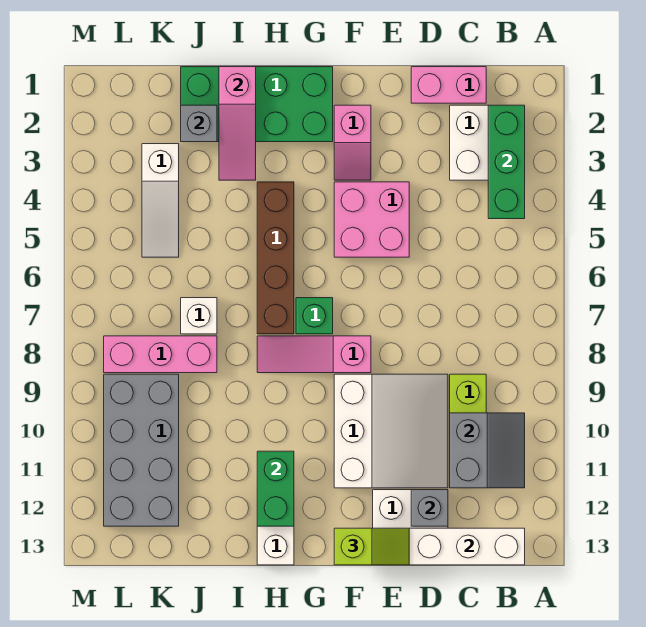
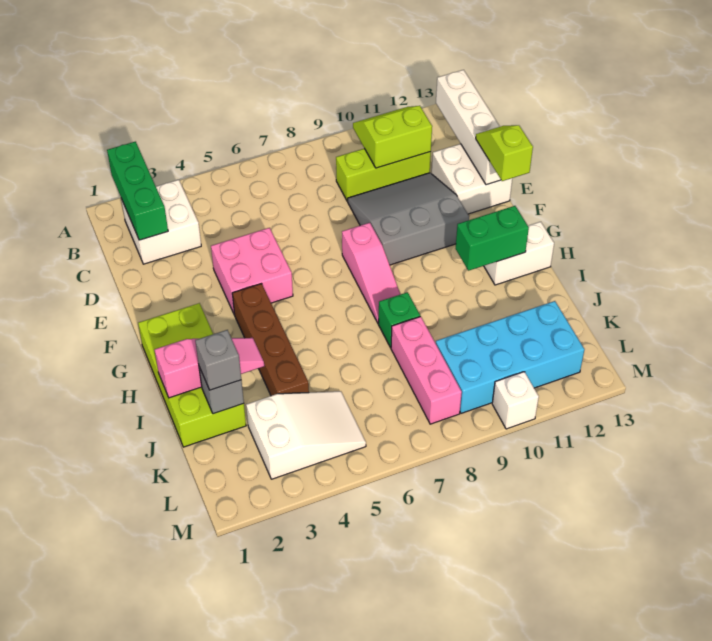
green brick B2:B4 level 2 -> green brick A2:C2 level 2
grey slope B10:C11 level 2 top C -> lime slope B10:C11 level 2 top C
pink brick C1:D1 level 1 -> none
white slope D9:F11 level 1 top F -> grey slope D9:F11 level 1 top F
grey brick D12 level 2 -> grey brick J2 level 3
pink slope F2:F3 level 1 top 2 -> none
green brick G1:J2 level 1 -> lime brick G1:J2 level 1
green brick G7 level 1 -> green brick I8 level 1
brown brick H4:H7 level 1 -> brown brick G4:J4 level 1
white brick J7 level 1 -> white brick M10 level 1
white slope K3:K5 level 1 top 3 -> white slope K3:L5 level 1 top 3
grey brick K9:L12 level 1 -> cyan brick K9:L12 level 1

